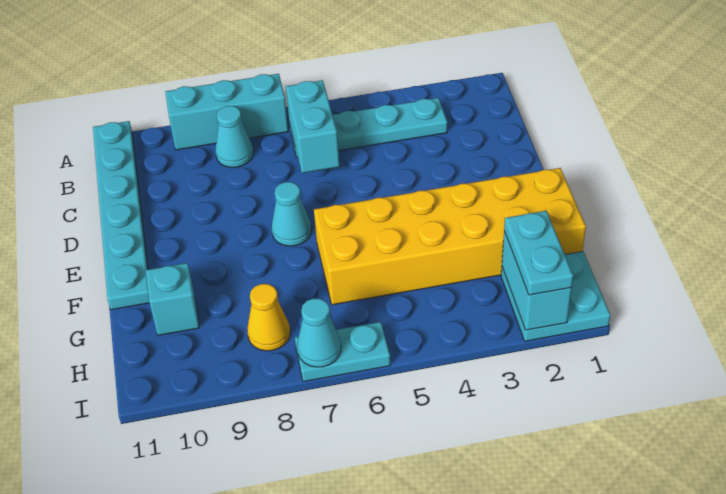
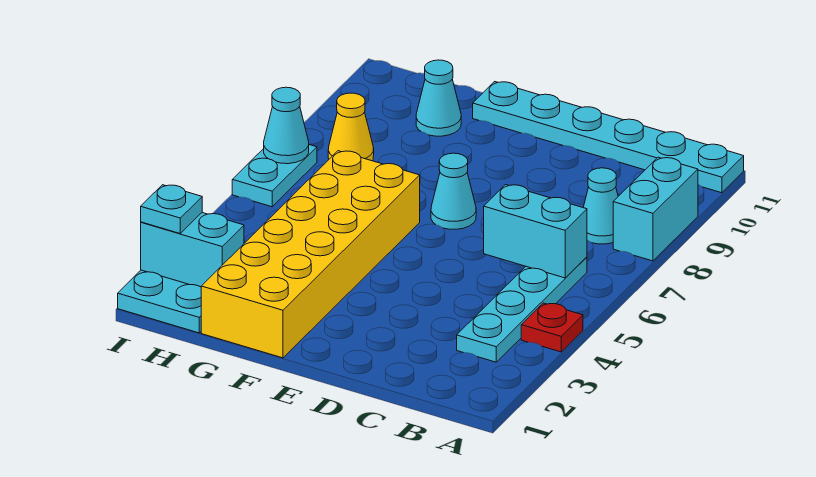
none -> red plate A4 level 1
cyan brick A7:A9 level 1 -> cyan brick A8:A9 level 1
cyan brick G10 level 1 -> cyan cone G10 level 1
cyan plate H2:I2 level 3 -> cyan plate I2 level 3

